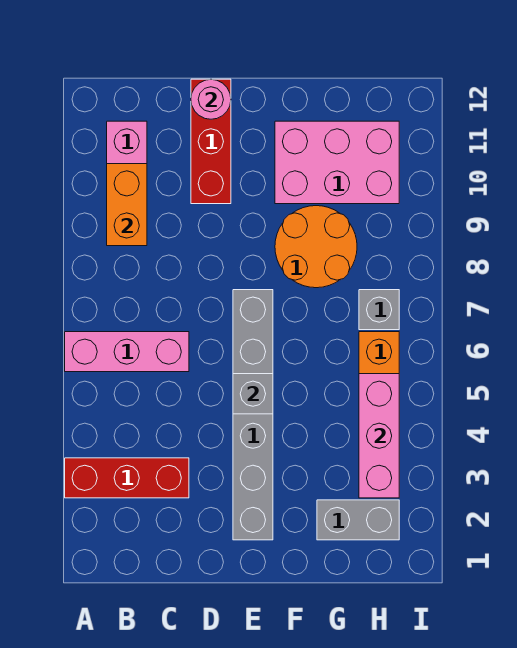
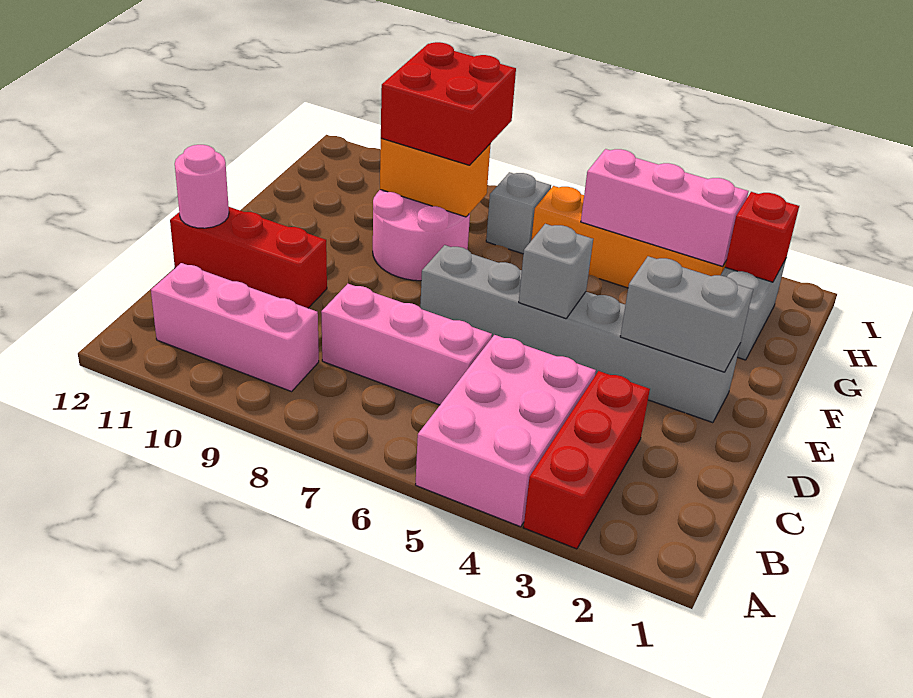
pink brick A6:C6 level 1 -> pink brick C6:C8 level 1
orange brick B9:B10 level 2 -> orange brick G8:G9 level 2
none -> grey brick E2:E3 level 2
orange round brick F8:G9 level 1 -> pink round brick F8:G9 level 1
pink brick F10:H11 level 1 -> pink brick A4:C5 level 1
none -> red brick G8:H9 level 3
none -> red brick H2 level 2

